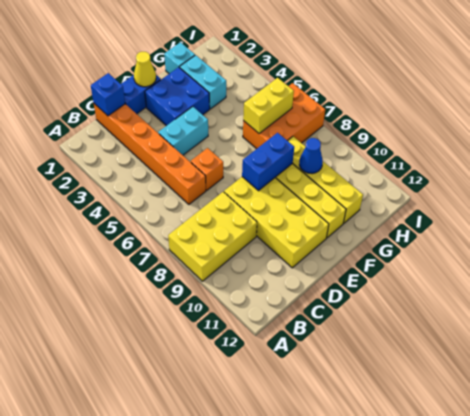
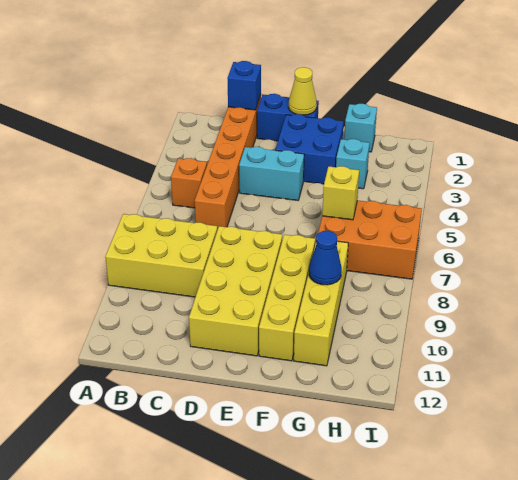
orange brick D6 level 1 -> orange brick B5 level 1
blue brick E8:F8 level 2 -> none
cyan brick G2:G3 level 1 -> cyan brick G3 level 1
yellow brick G6:H6 level 2 -> yellow brick G6 level 2

